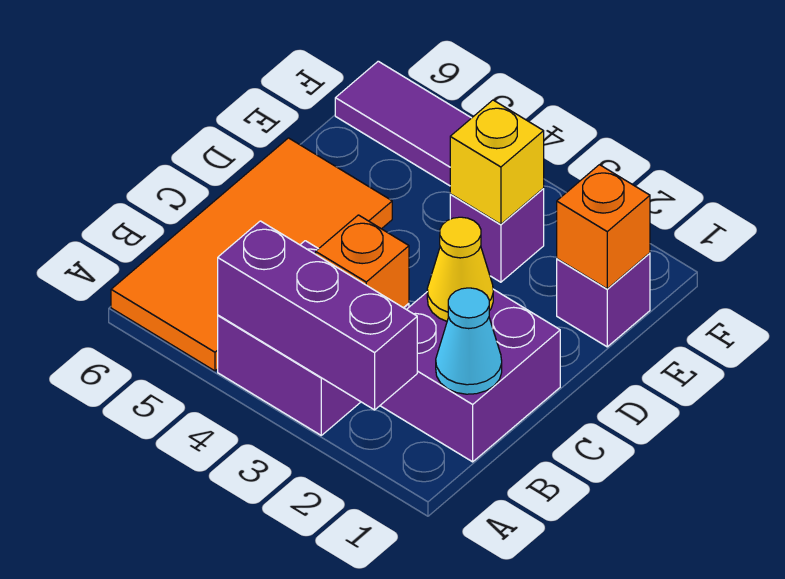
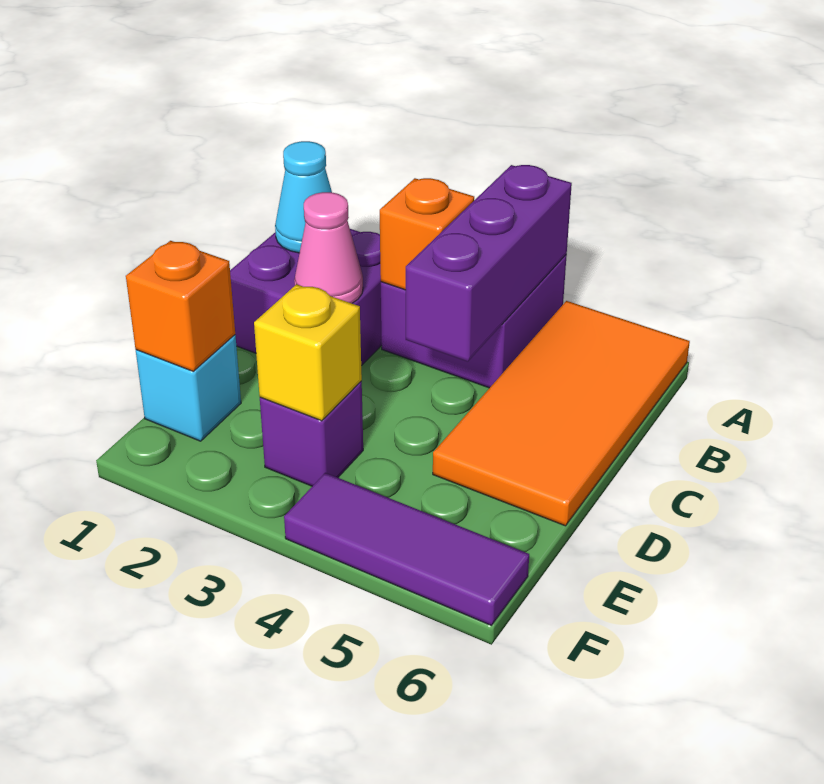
purple brick A2:A4 level 2 -> purple brick A4:C4 level 2
yellow cone C2 level 2 -> pink cone C2 level 2
purple brick E1 level 1 -> cyan brick E1 level 1

